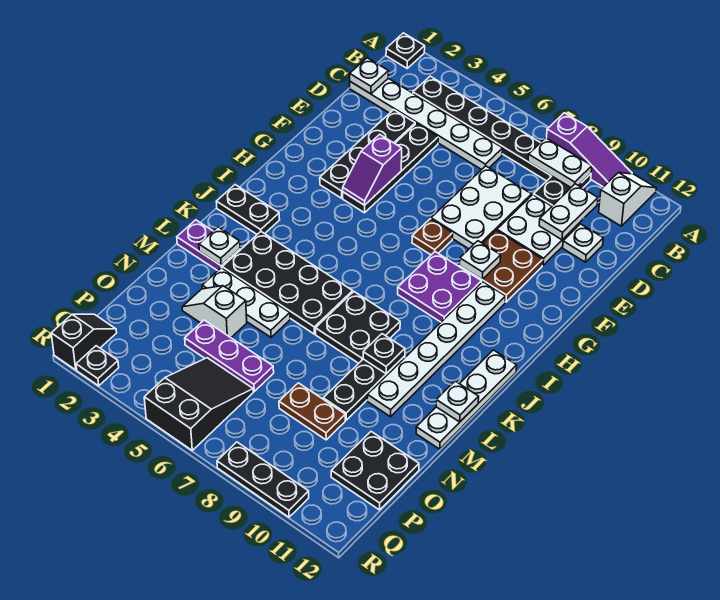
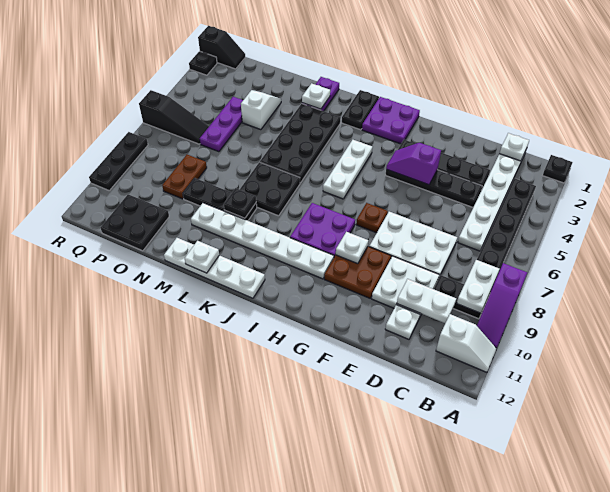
none -> purple plate H1:I2 level 1
white plate M3:M5 level 1 -> white plate I4:I6 level 1
black slope P5:R6 level 1 top R -> black slope P6:R6 level 1 top R

